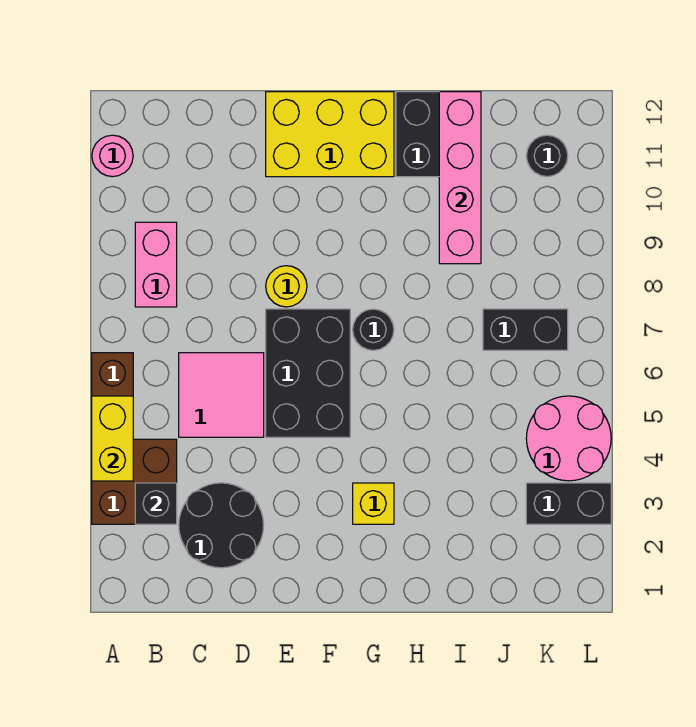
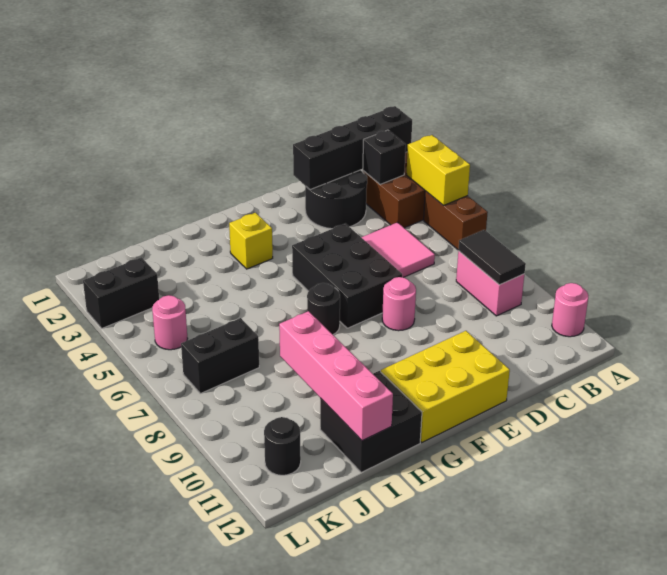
none -> black brick A2:D2 level 2
none -> black tile B8:B9 level 2
yellow round brick E8 level 1 -> pink round brick E8 level 1
pink round brick K4:L5 level 1 -> pink round brick K5 level 1

